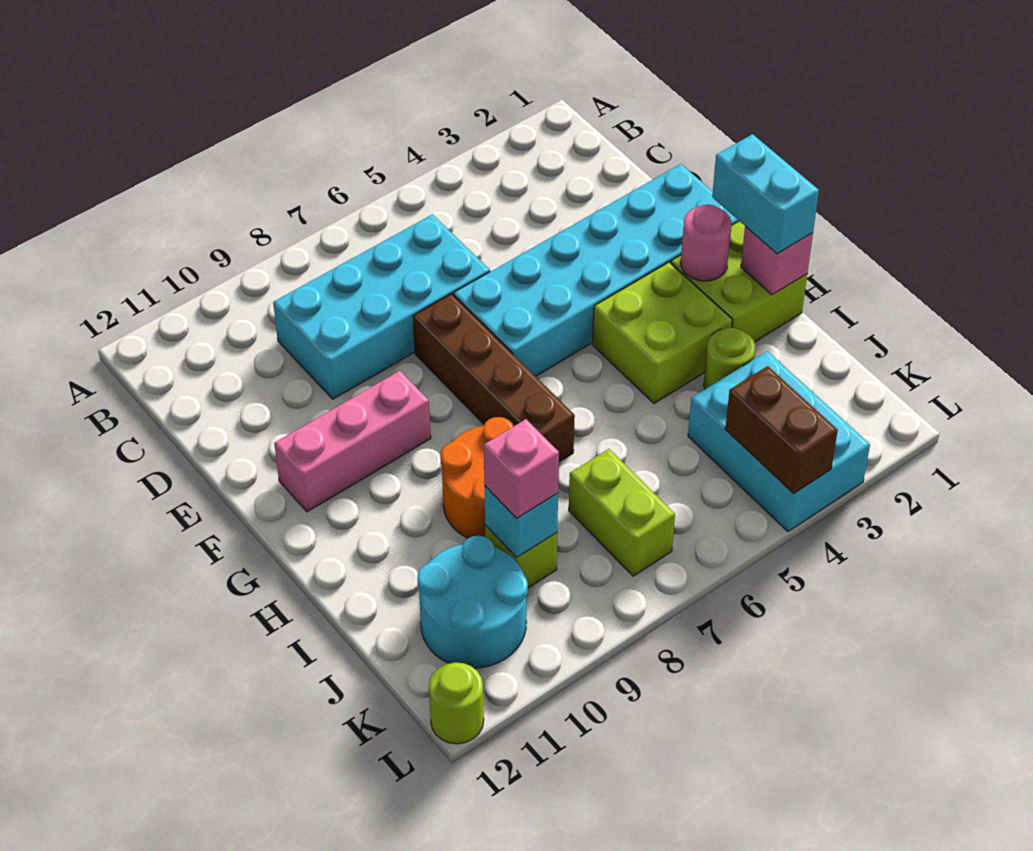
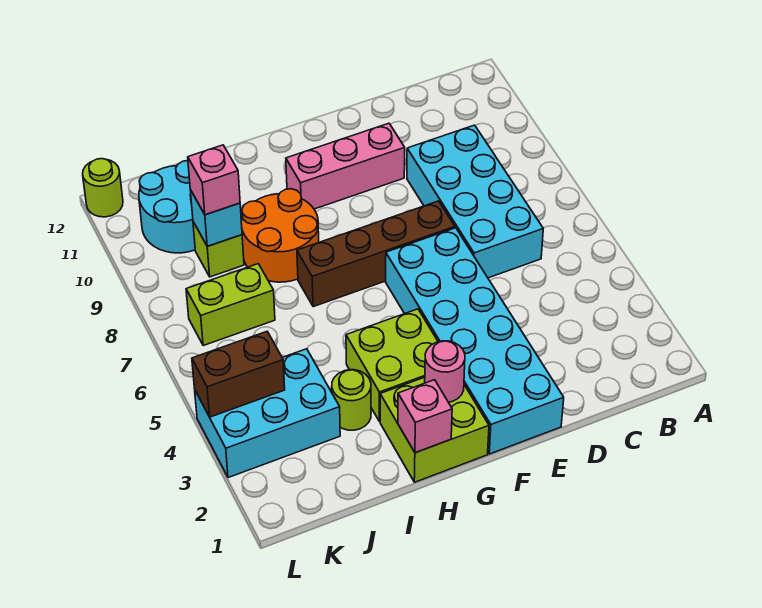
pink brick F9:F11 level 1 -> pink brick E10:G10 level 1
cyan brick G1:H1 level 3 -> none

